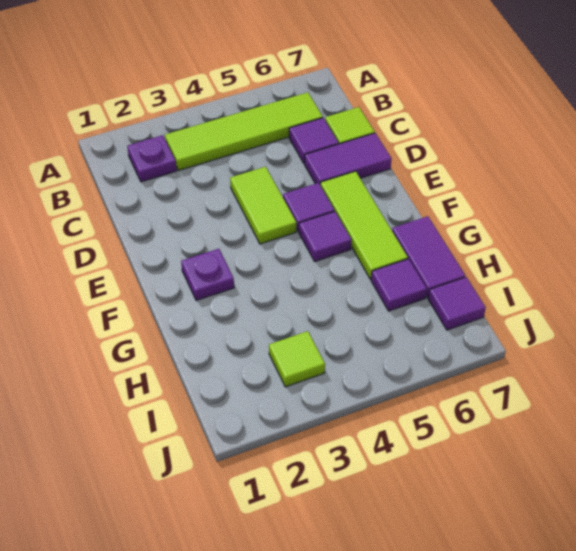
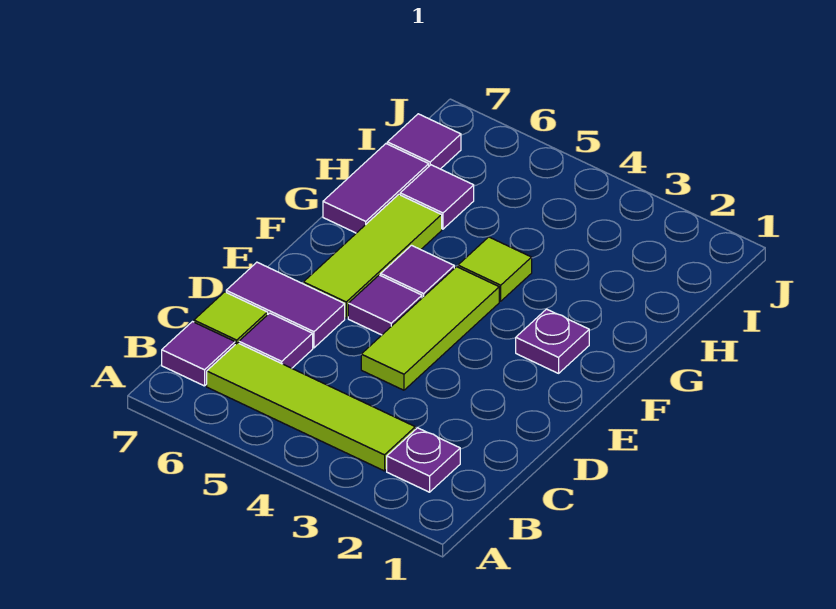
none -> purple tile B7 level 1
lime tile D4:E4 level 1 -> lime tile D4:F4 level 1
lime tile I3 level 1 -> lime tile G4 level 1

